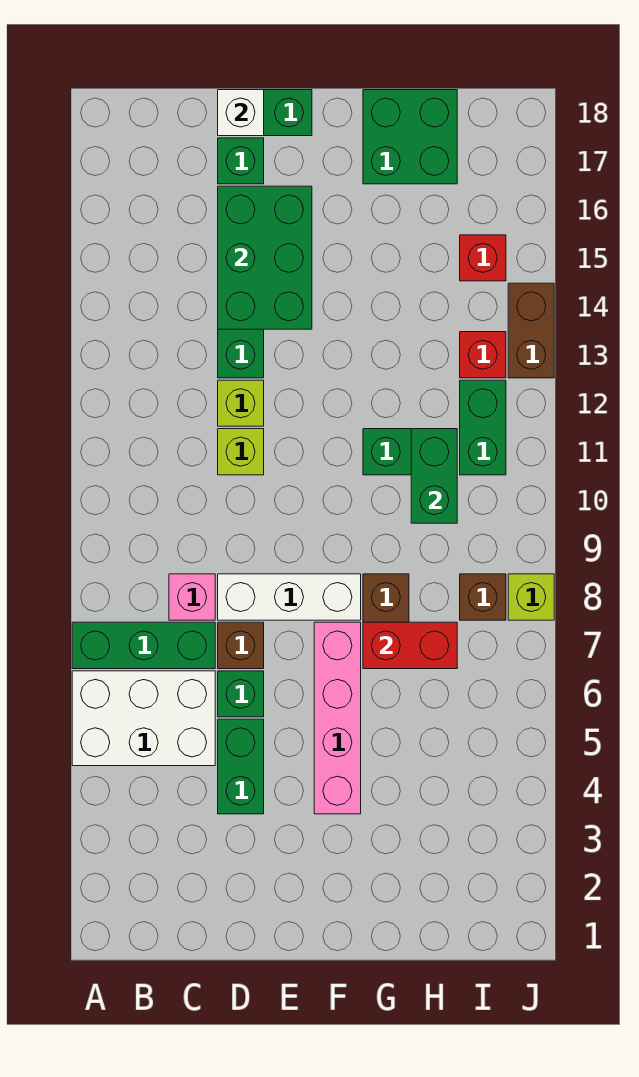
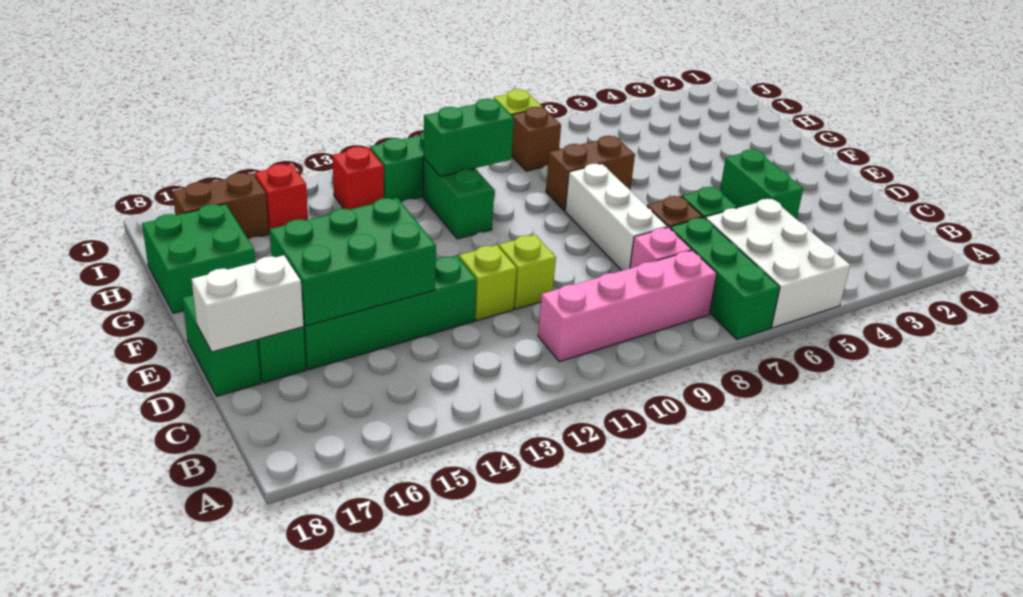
green brick D4:D5 level 1 -> green brick D4:E4 level 1
white brick D18 level 2 -> white brick D17:D18 level 2
pink brick F4:F7 level 1 -> pink brick B8:B11 level 1
red brick G7:H7 level 2 -> none
brown brick J13:J14 level 1 -> brown brick I16:I17 level 1

